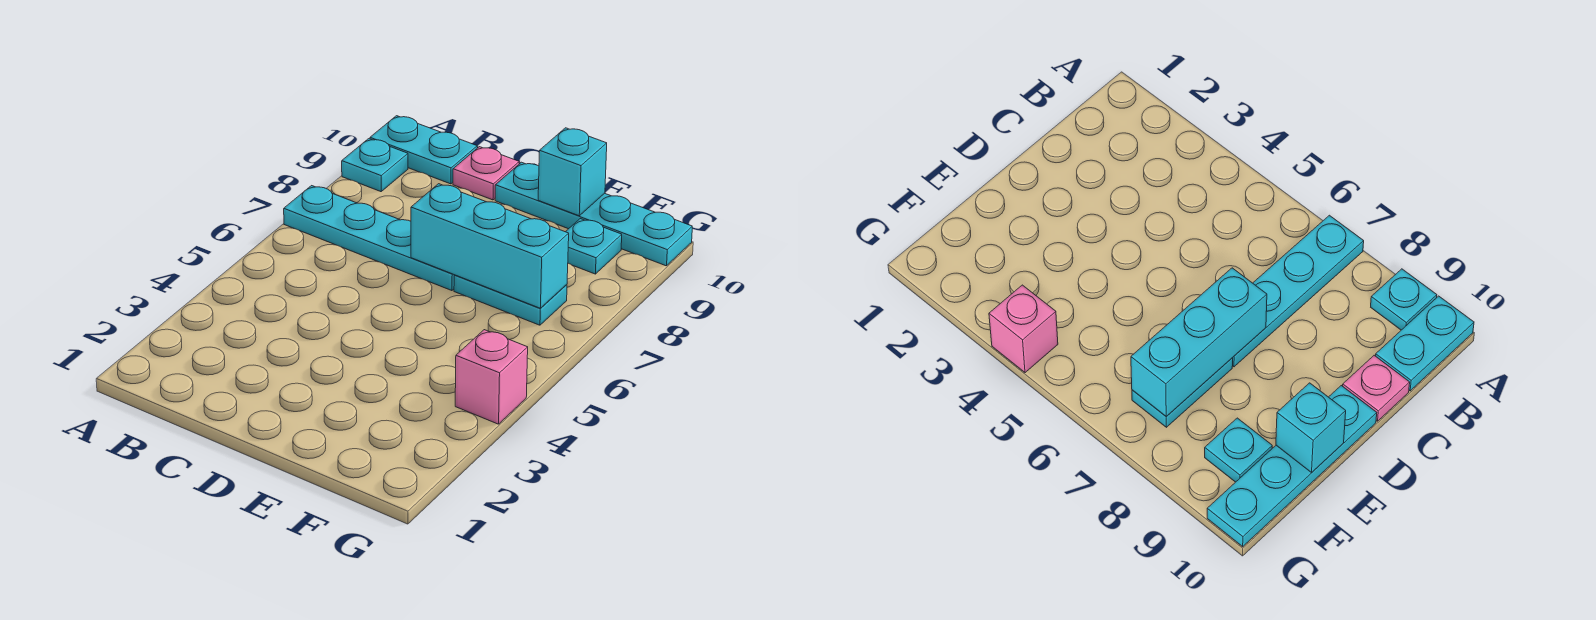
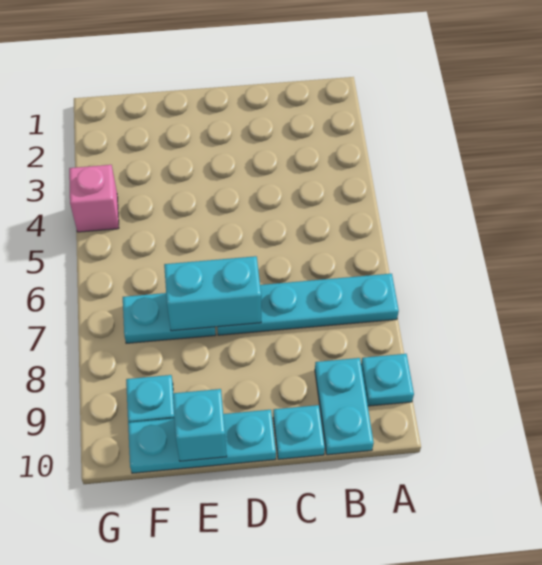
cyan plate A10:B10 level 1 -> cyan plate B9:B10 level 1
pink plate C10 level 1 -> cyan plate C10 level 1
cyan brick D7:F7 level 2 -> cyan brick D7:E7 level 2
cyan plate D10:G10 level 1 -> cyan plate D10:F10 level 1

